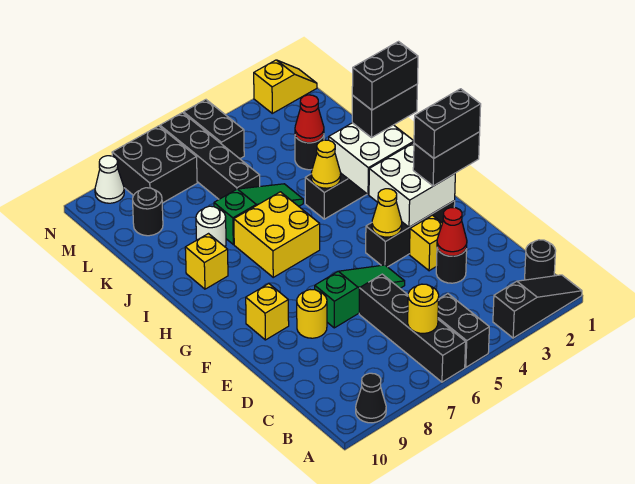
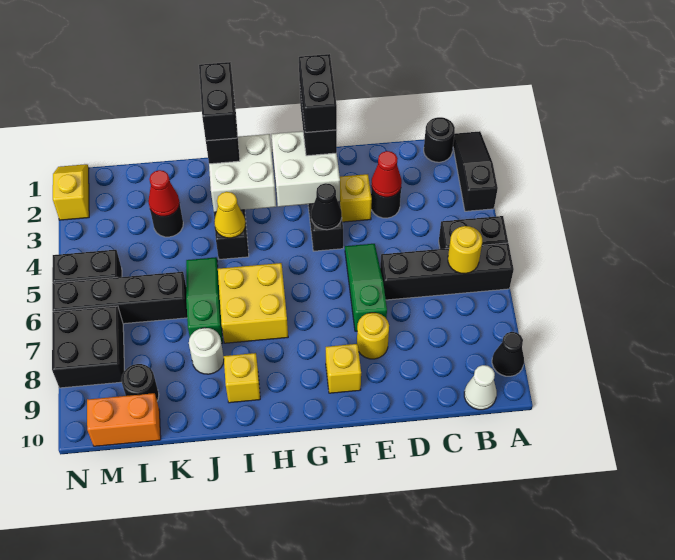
yellow cone F4 level 2 -> black cone F4 level 2
none -> orange brick L10:M10 level 1
white cone N9 level 1 -> white cone B10 level 1

